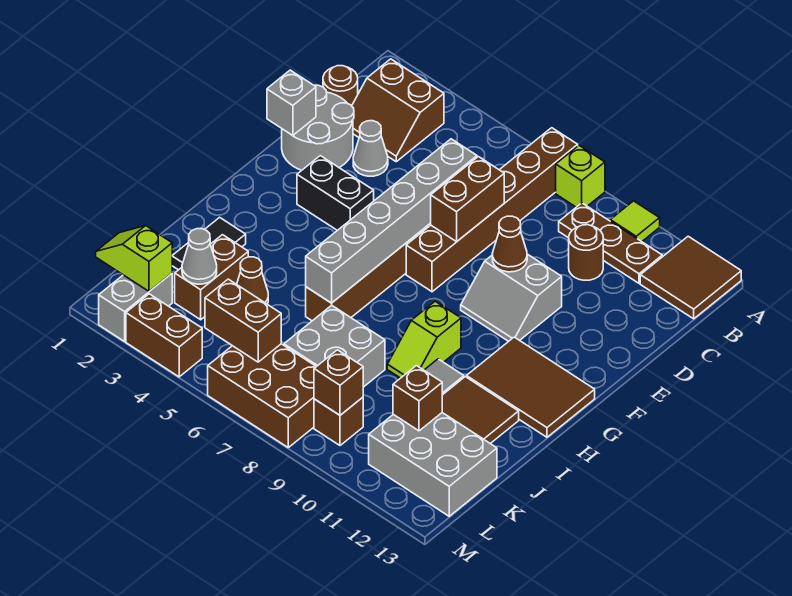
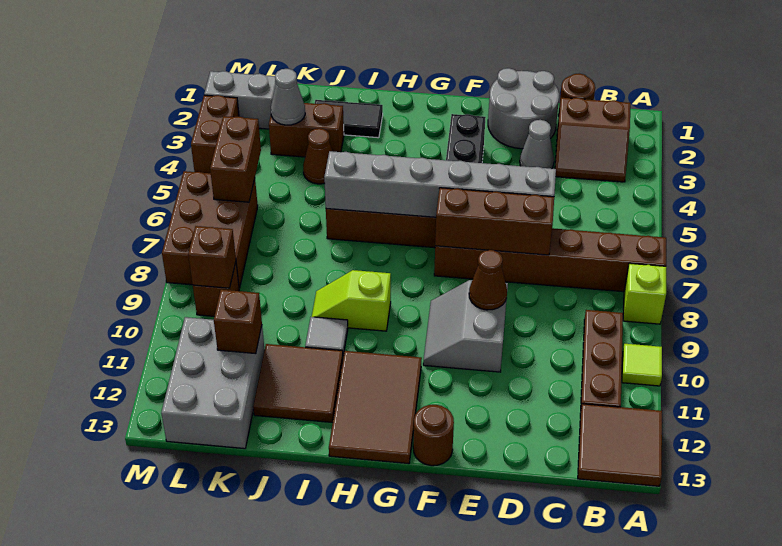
brown slope B2:C3 level 1 top B -> brown slope B2:C3 level 1 top 2
brown round brick C10 level 1 -> brown round brick F13 level 1
brown brick D7:E7 level 2 -> brown brick D7:F7 level 2
grey brick E1 level 2 -> none
grey brick J7:K8 level 1 -> none
lime slope L1:L2 level 2 top 2 -> none

